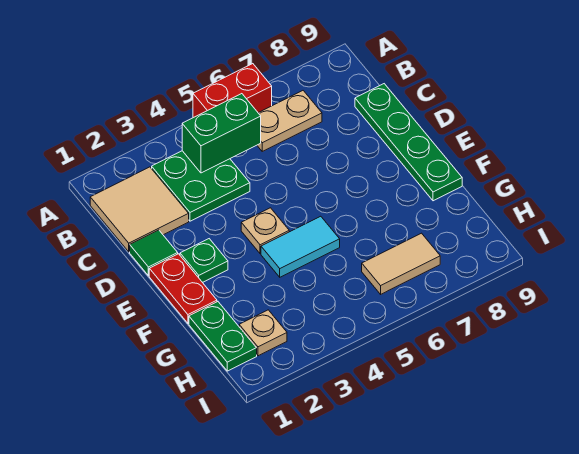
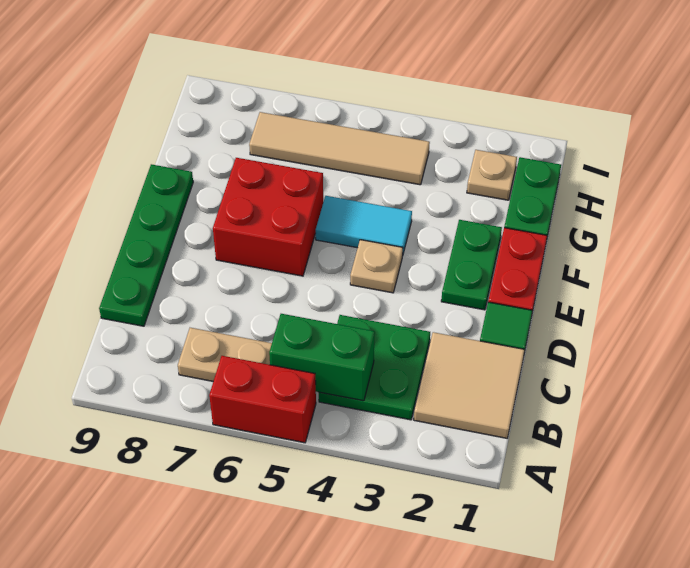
green plate E2 level 1 -> green plate E2:F2 level 1
none -> red brick E6:F7 level 1
tan tile H6:H7 level 1 -> tan tile H4:H7 level 1

